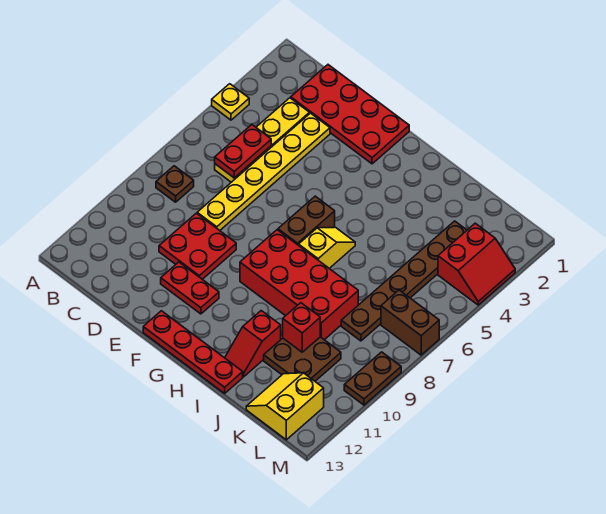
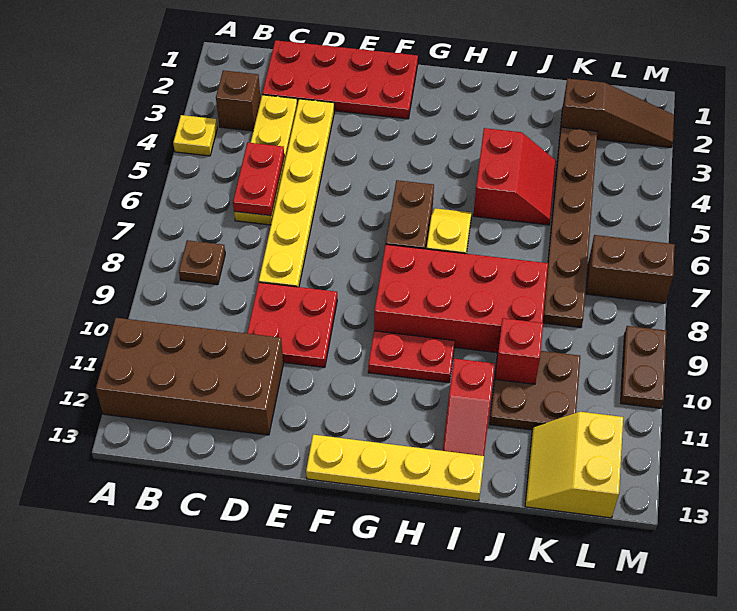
none -> brown brick A11:D12 level 1
none -> brown brick B3 level 1
red plate E11:F11 level 1 -> red plate G10:H10 level 1
red plate F13:I13 level 1 -> yellow plate F13:I13 level 1
none -> brown slope K2:M2 level 1 top K
red slope L3:M4 level 1 top L -> red slope I4:J5 level 1 top I

